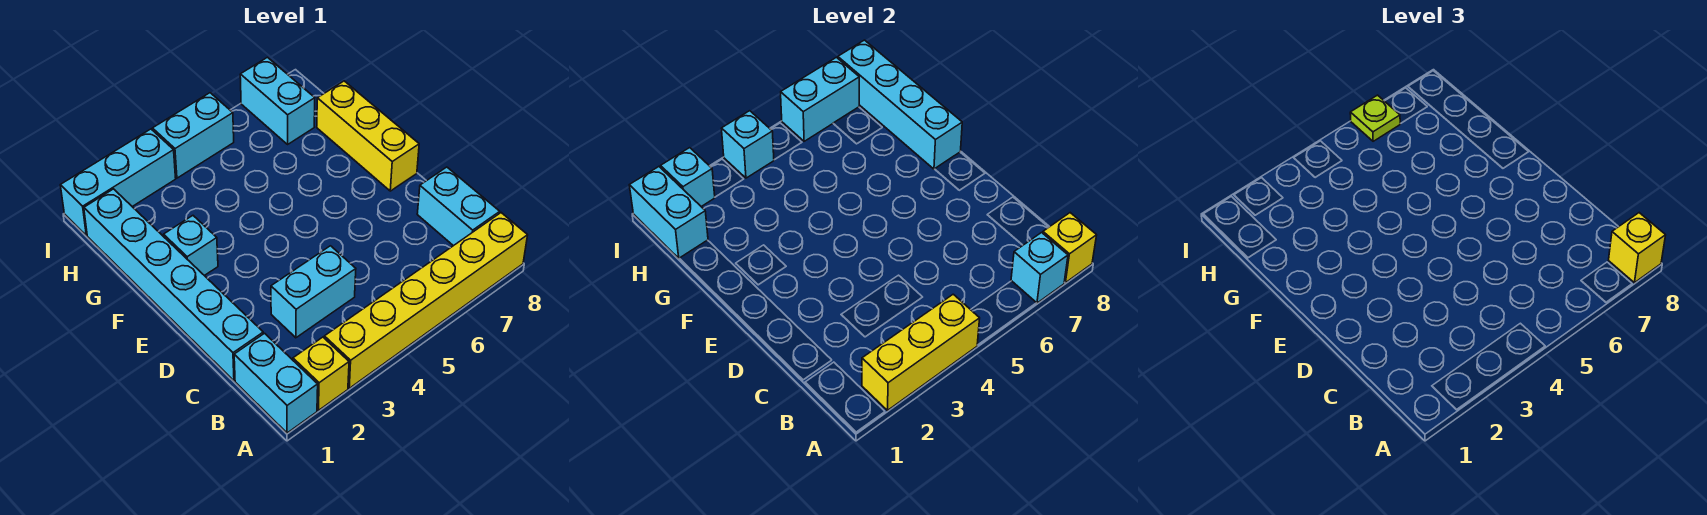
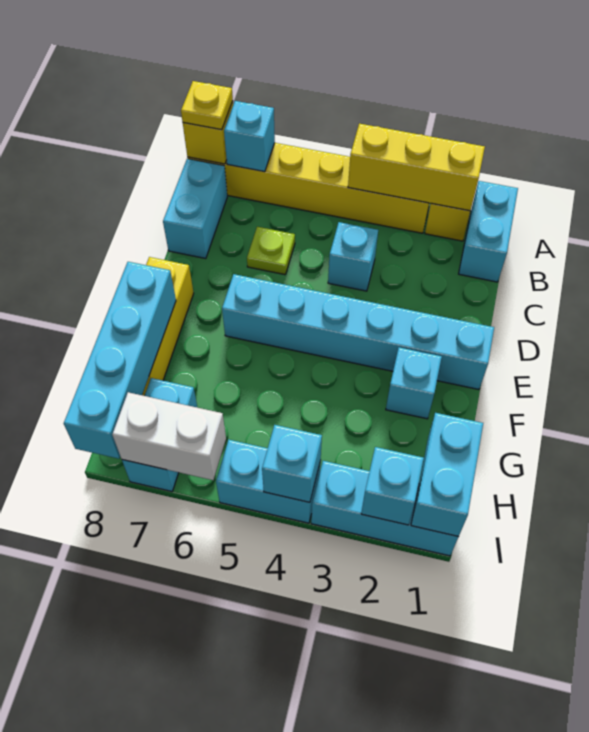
yellow brick A8 level 3 -> yellow plate A8 level 3
cyan brick C1:H1 level 1 -> cyan brick E1:E6 level 1
cyan brick C3:C4 level 1 -> cyan brick C4 level 1
cyan brick I6:I7 level 2 -> white brick I6:I7 level 2
lime plate I6 level 3 -> lime plate C6 level 1

